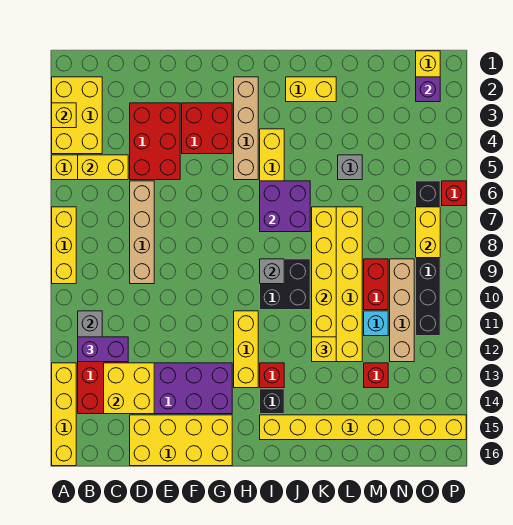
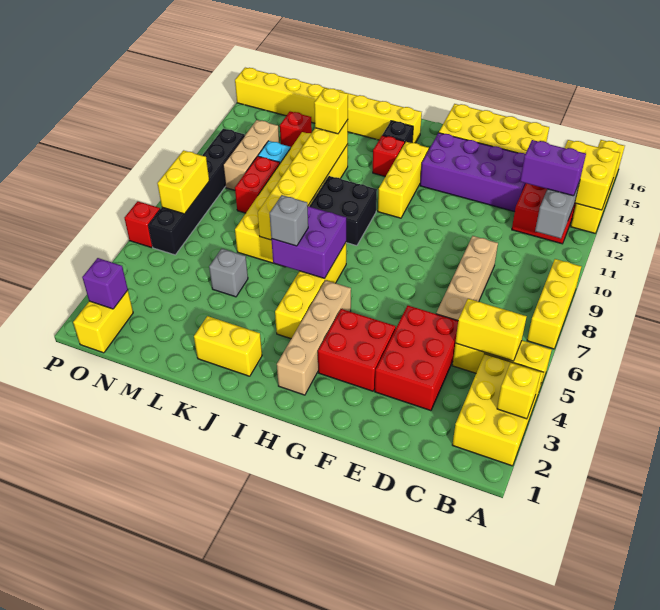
yellow brick C13:D14 level 2 -> yellow brick A13:B14 level 2
grey brick I9 level 2 -> grey brick J6 level 3
tan brick N9:N12 level 1 -> tan brick N10:N12 level 1

